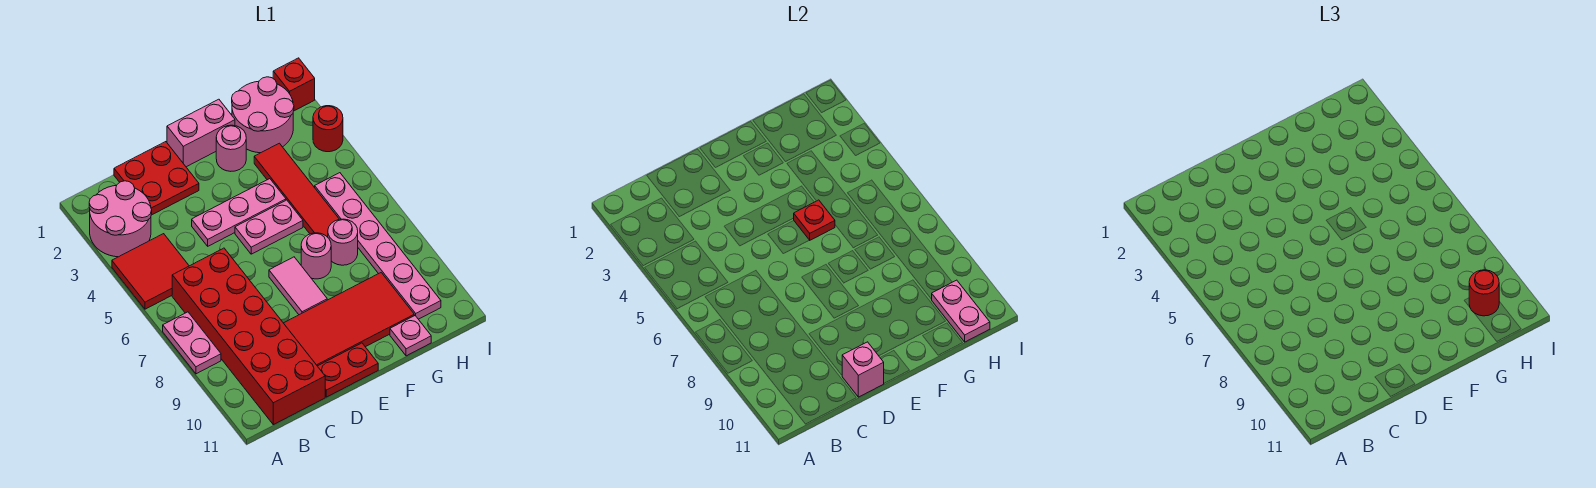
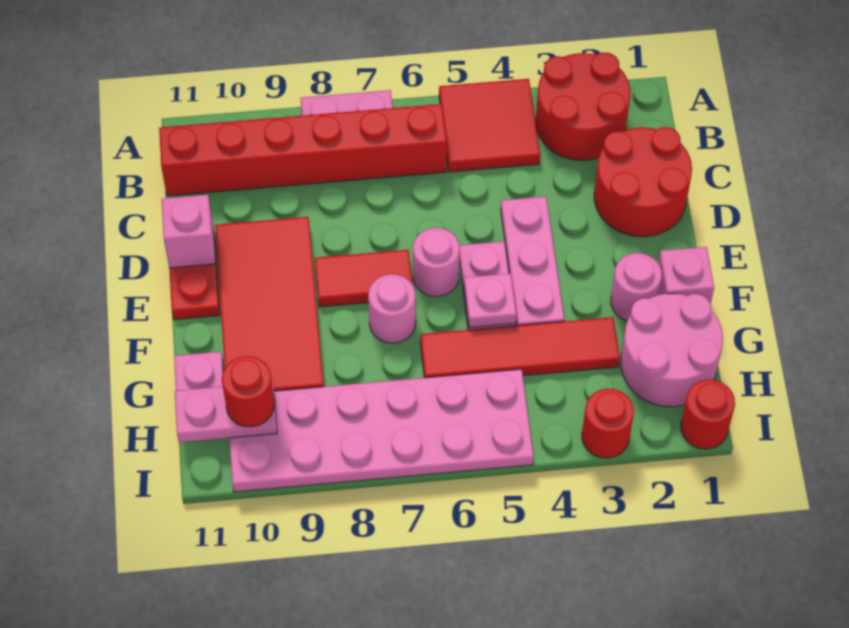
pink round brick A2:B3 level 1 -> red round brick A2:B3 level 1
red brick B6:C11 level 1 -> red brick B6:B11 level 1
red plate C1:D2 level 1 -> red round brick C1:D2 level 1
pink brick E1:F1 level 1 -> pink brick F1 level 1
pink tile E7:E8 level 1 -> red tile E7:E8 level 1
red plate F5 level 2 -> pink plate F5 level 2
pink round brick G7 level 1 -> pink round brick E6 level 1
pink plate H5:H10 level 1 -> pink plate H5:I10 level 1
red brick I1 level 1 -> red round brick I1 level 1

